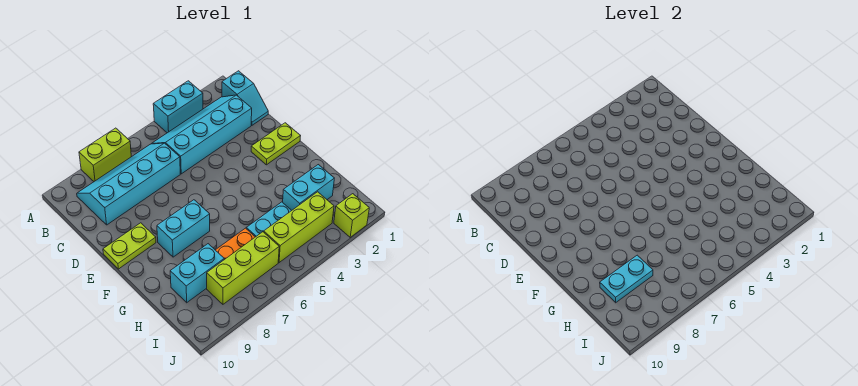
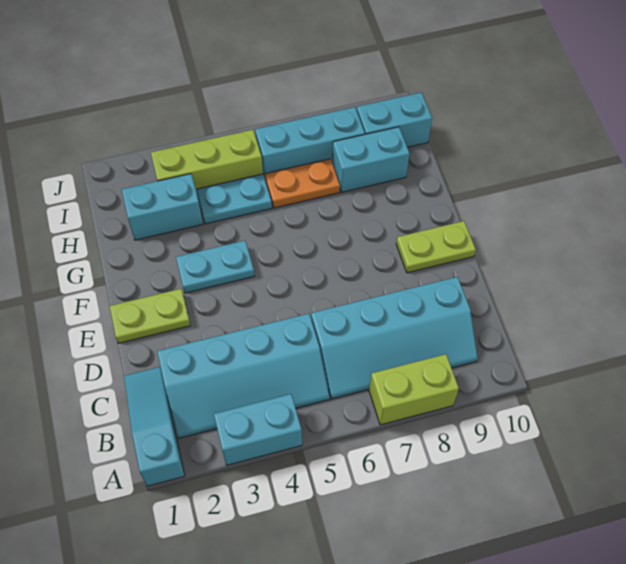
cyan slope B1:C1 level 1 top B -> cyan slope A1:C1 level 1 top A
cyan brick F7:F8 level 1 -> cyan brick I9:I10 level 1
cyan plate H8:H9 level 2 -> cyan plate F3:F4 level 1
lime brick I6:I8 level 1 -> cyan brick I6:I8 level 1
lime brick J2 level 1 -> none

